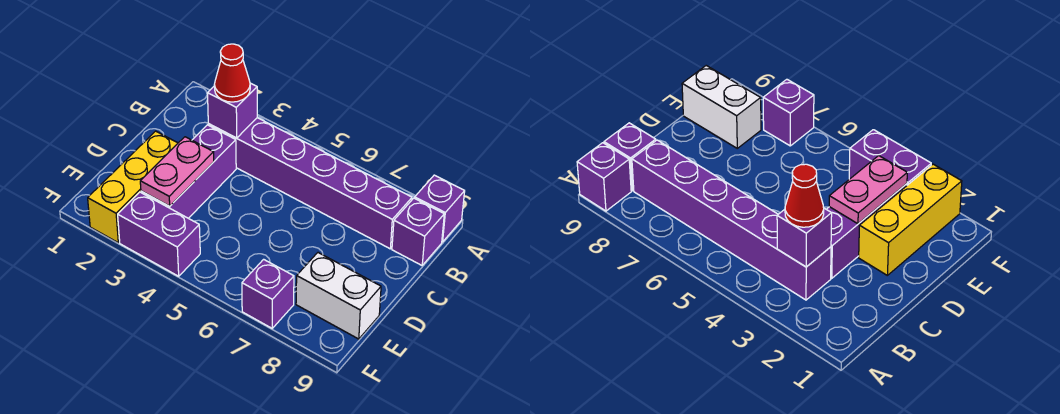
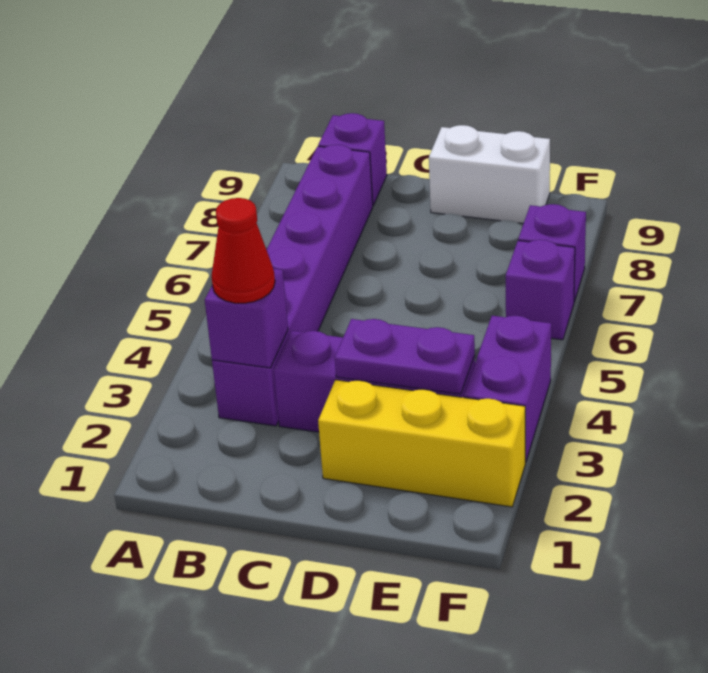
purple brick A9 level 1 -> purple brick F6 level 1
pink plate D3:E3 level 2 -> purple plate D3:E3 level 2
white brick E8:E9 level 1 -> white brick D9:E9 level 1

